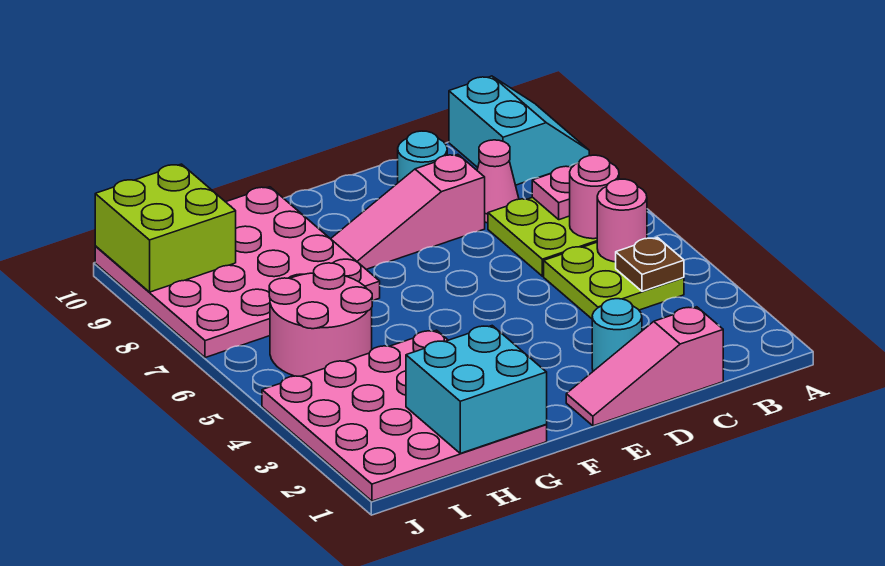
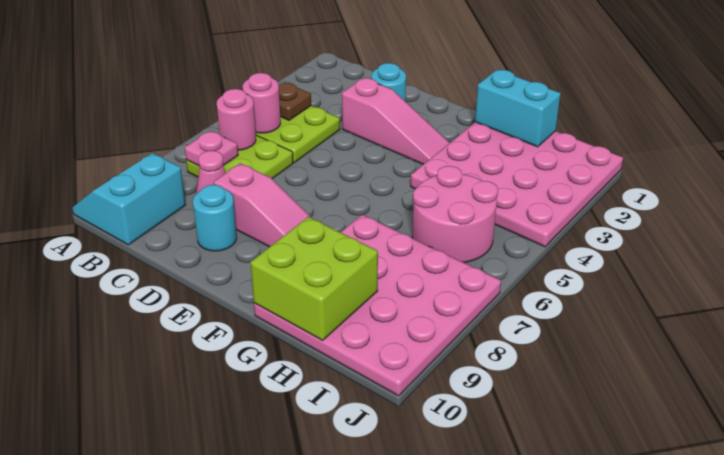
pink slope C1:E1 level 1 top C -> pink slope D3:F3 level 1 top D
cyan brick G1:H2 level 2 -> cyan brick G1:H1 level 2
lime brick I9:J10 level 2 -> lime brick G9:H10 level 2

